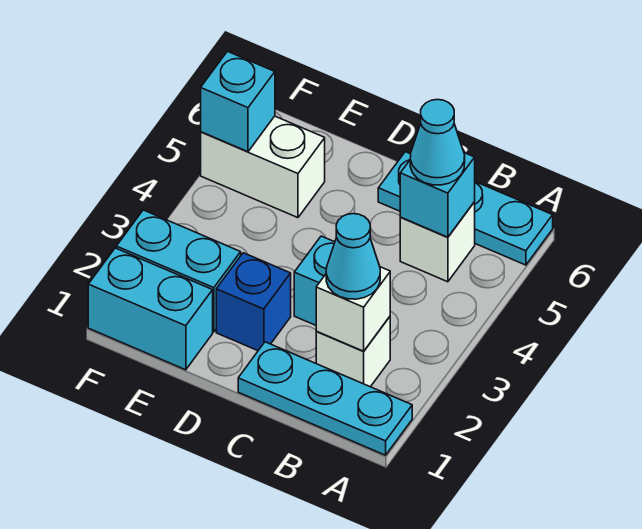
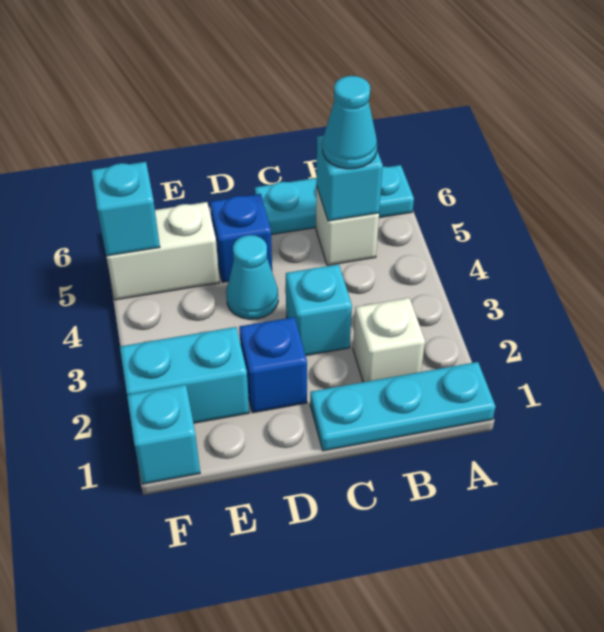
white brick B2 level 2 -> none
cyan cone B2 level 3 -> cyan cone D4 level 1
none -> blue brick D5 level 1
cyan brick E1:F1 level 1 -> cyan brick F1 level 1

